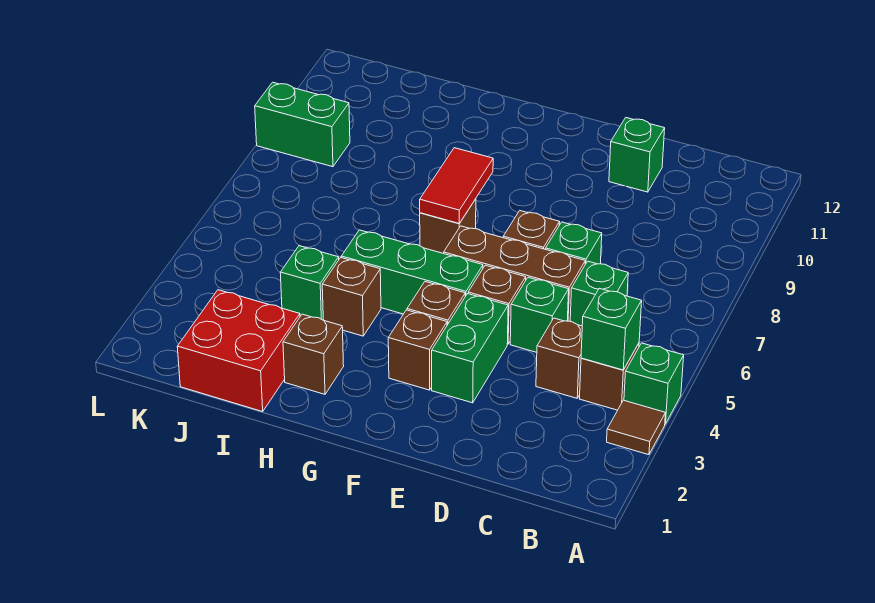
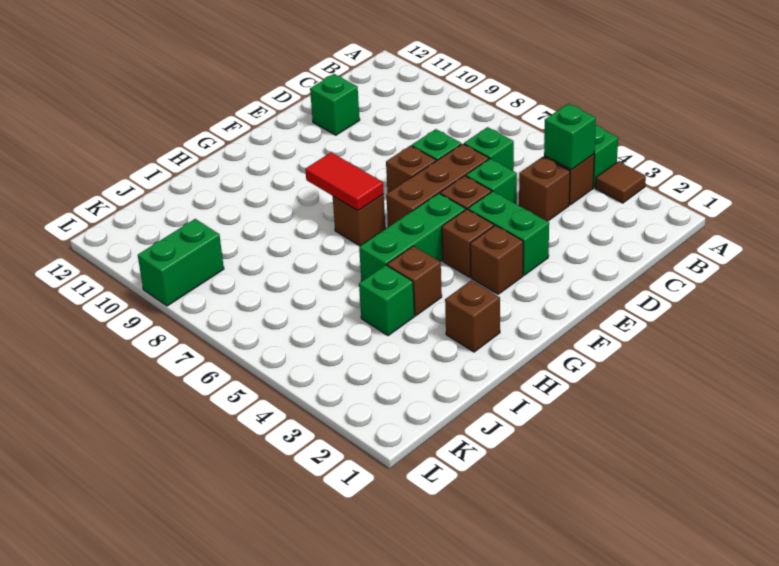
red brick I1:J2 level 1 -> none

